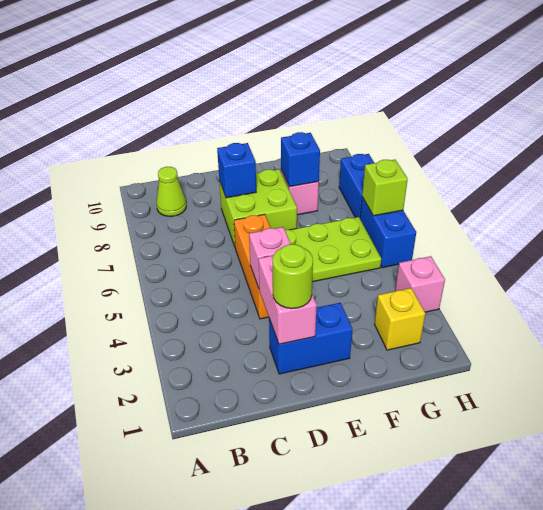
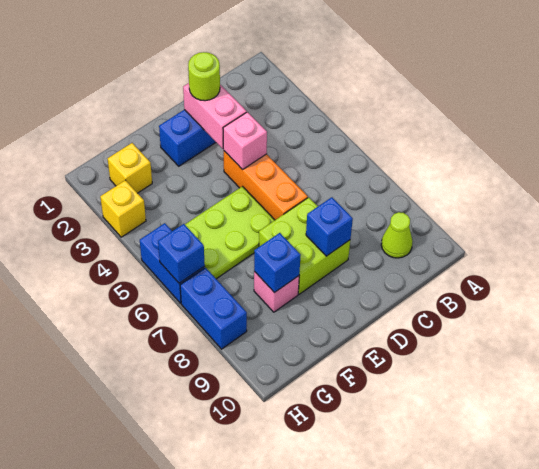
pink brick H3 level 1 -> yellow brick H3 level 1
lime brick H6 level 2 -> blue brick H6 level 2

